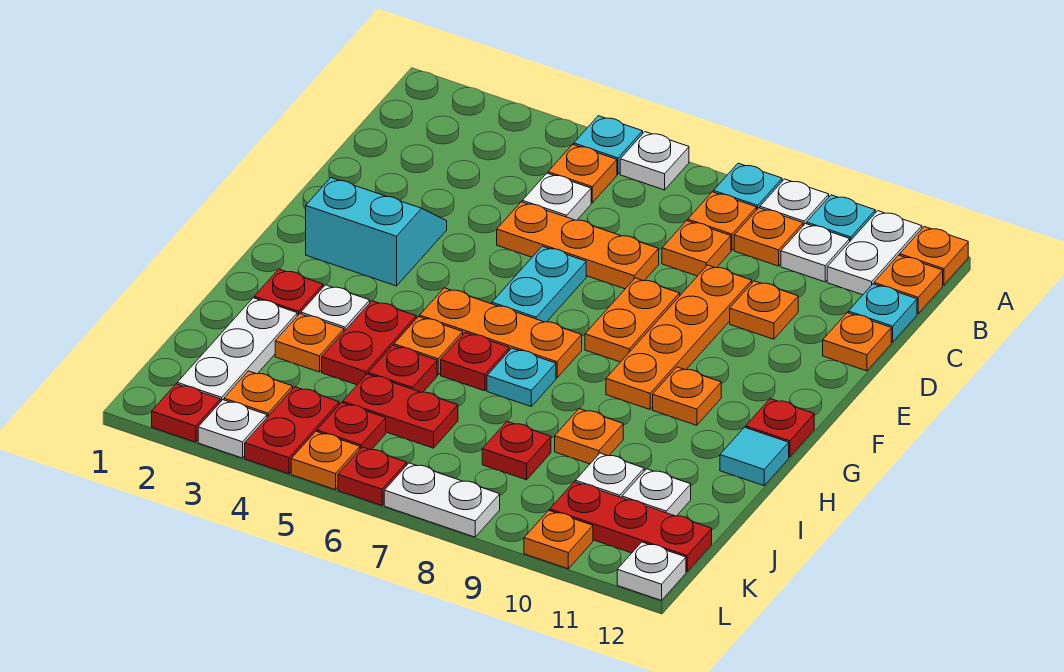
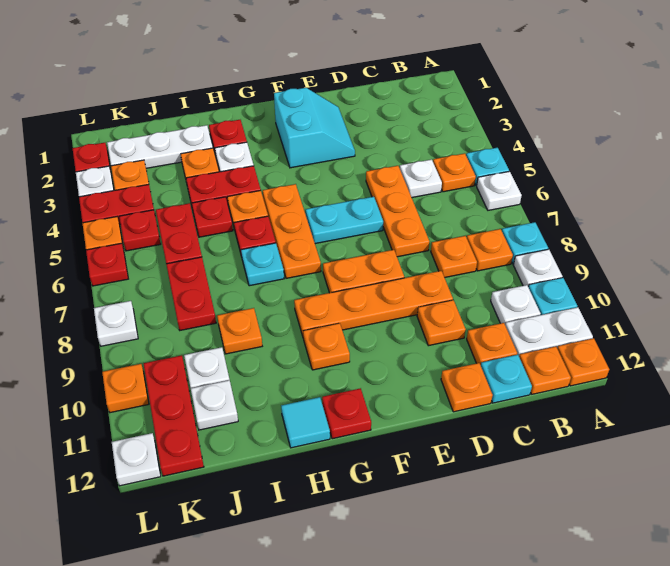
orange plate B9 level 1 -> orange plate C11 level 1
red plate J8 level 1 -> red plate J7:J8 level 1
white plate L7:L8 level 1 -> white plate L8 level 1

